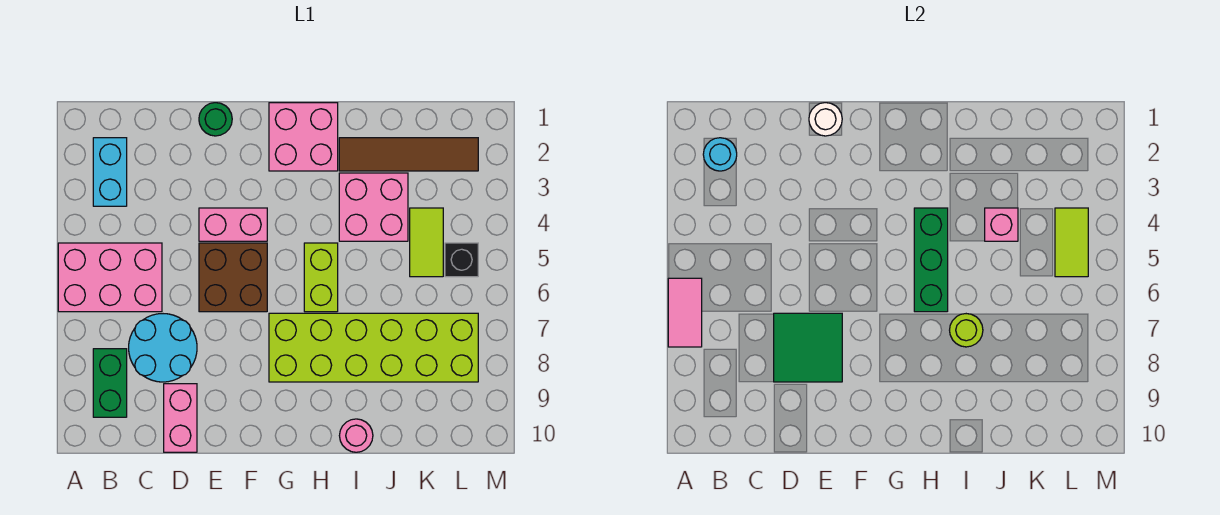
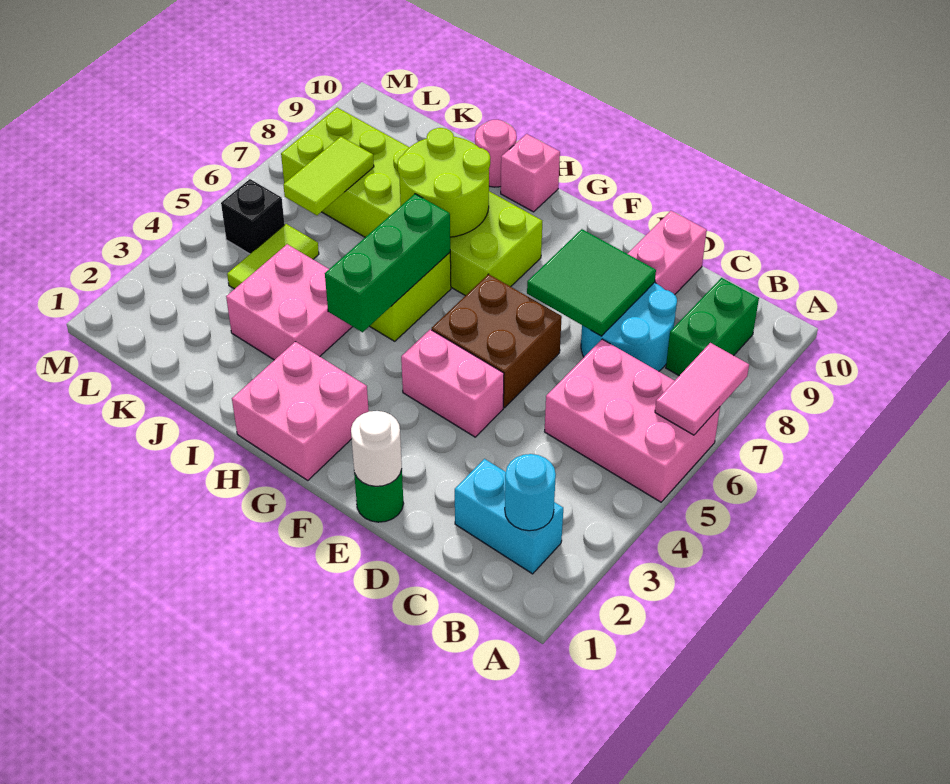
cyan brick B2:B3 level 1 -> cyan brick B2:C2 level 1
brown tile I2:L2 level 1 -> none
lime round brick I7 level 2 -> lime round brick H7:I8 level 2
pink brick J4 level 2 -> pink brick H10 level 1
lime tile L4:L5 level 2 -> lime tile K6:K7 level 2

